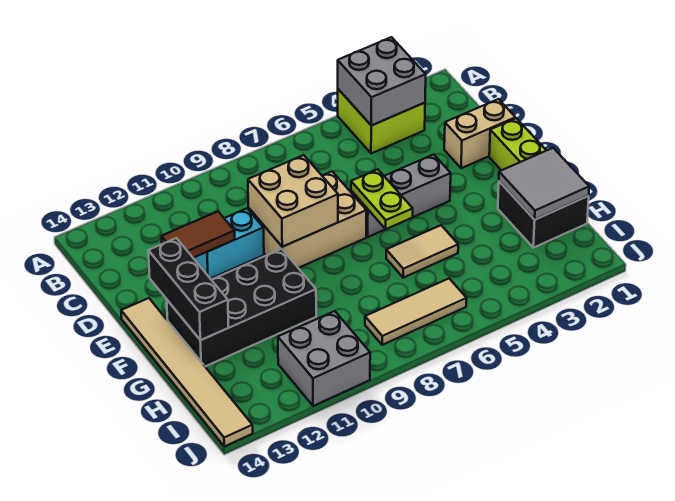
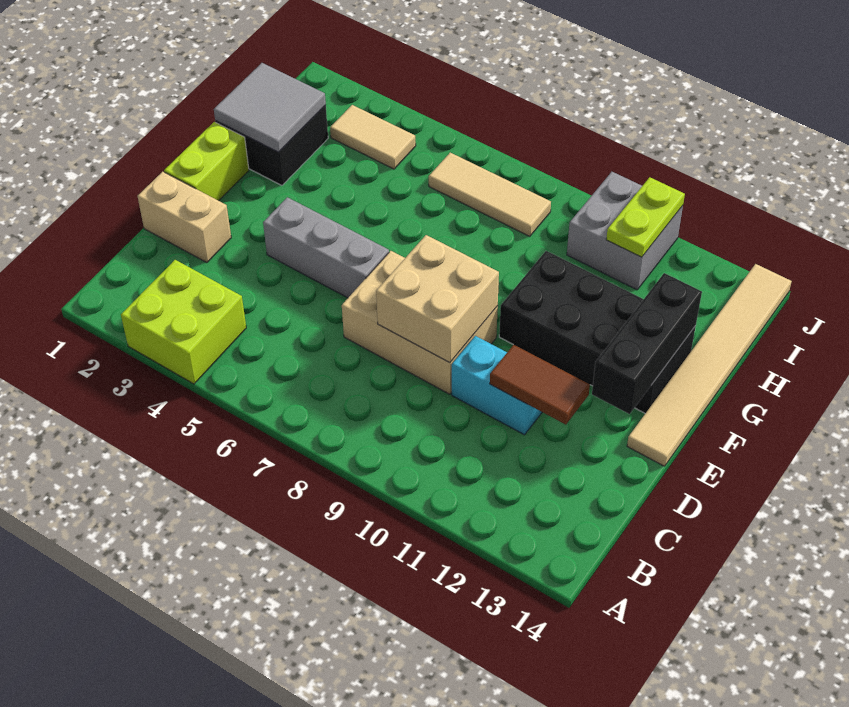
grey brick A3:B4 level 2 -> none
lime plate E6:F6 level 2 -> lime plate I11:J11 level 2
tan tile G5:G6 level 1 -> tan tile I3:I4 level 1

